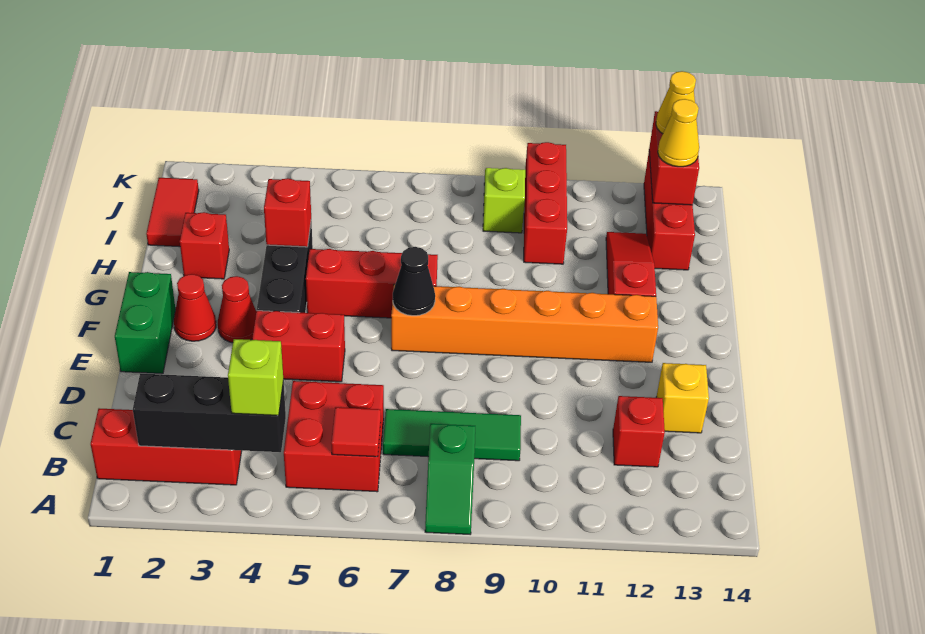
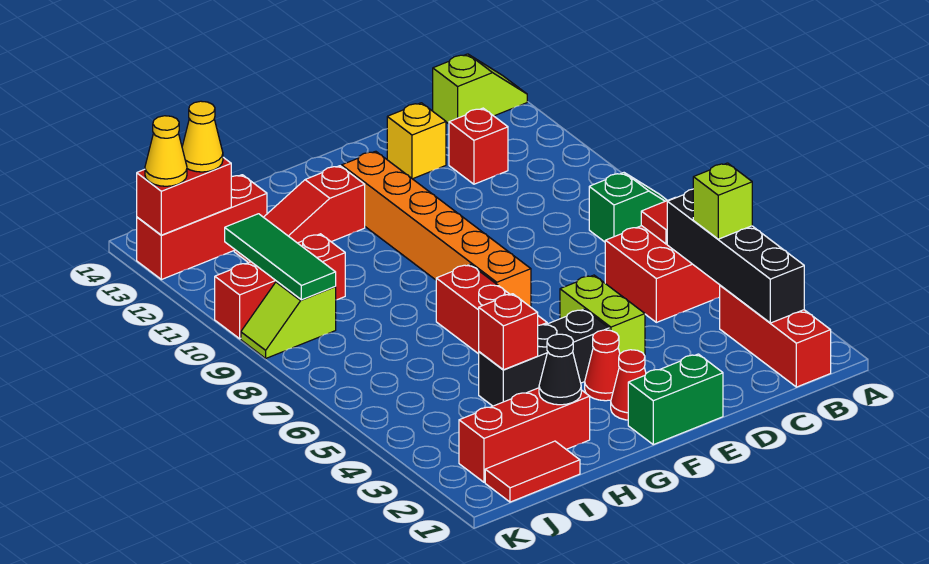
none -> lime slope A14:B14 level 1 top B
black brick B2:B4 level 2 -> black brick B2:B5 level 2
green tile C7:C9 level 1 -> green tile J9:J11 level 2
red brick E4:E5 level 1 -> lime brick E4:E5 level 1
black cone F7 level 2 -> black cone H2 level 2
red brick H2 level 1 -> red brick H2:J2 level 1

